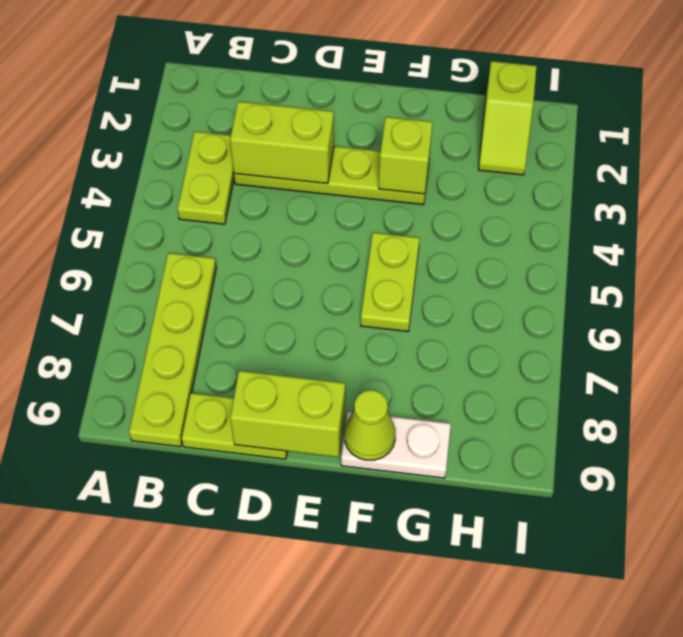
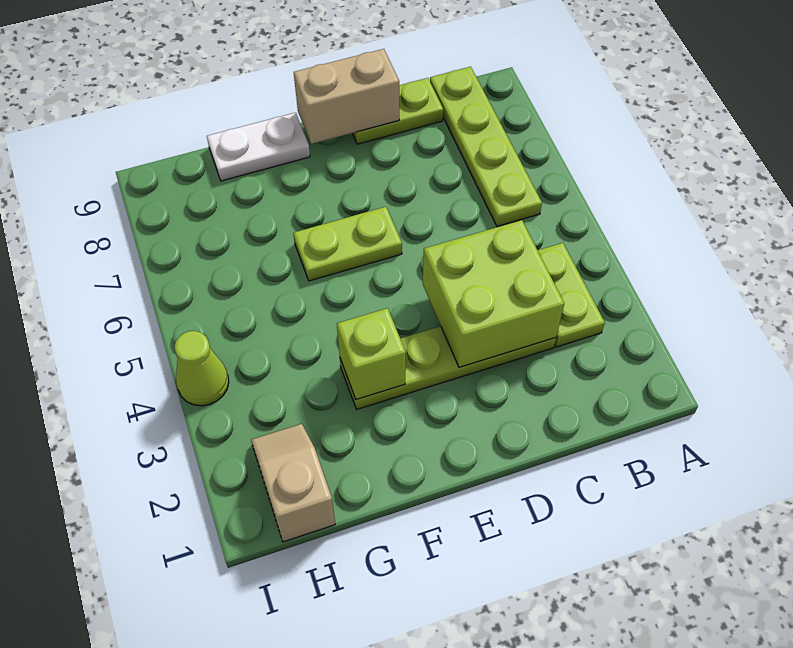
lime brick C3:D3 level 2 -> lime brick C3:D4 level 2
lime brick D9:E9 level 2 -> tan brick D9:E9 level 2
lime plate F5:F6 level 1 -> lime plate E6:F6 level 1
lime cone F9 level 2 -> lime cone I4 level 1
lime slope H1:H2 level 1 top 1 -> tan slope H1:H2 level 1 top 1

